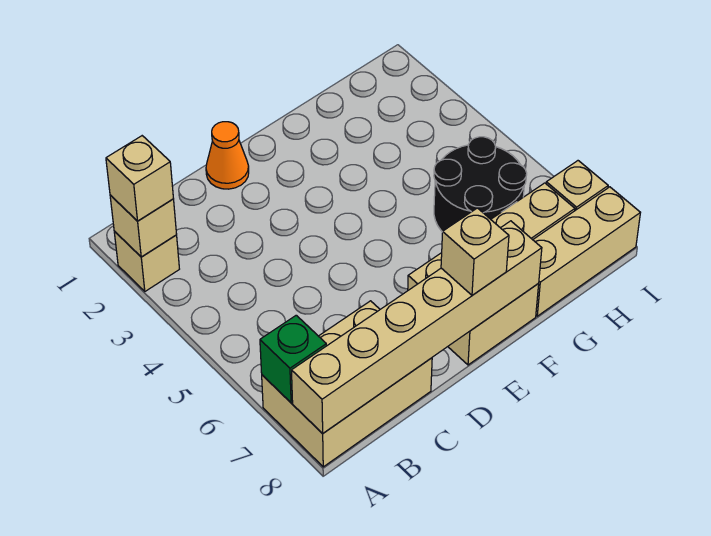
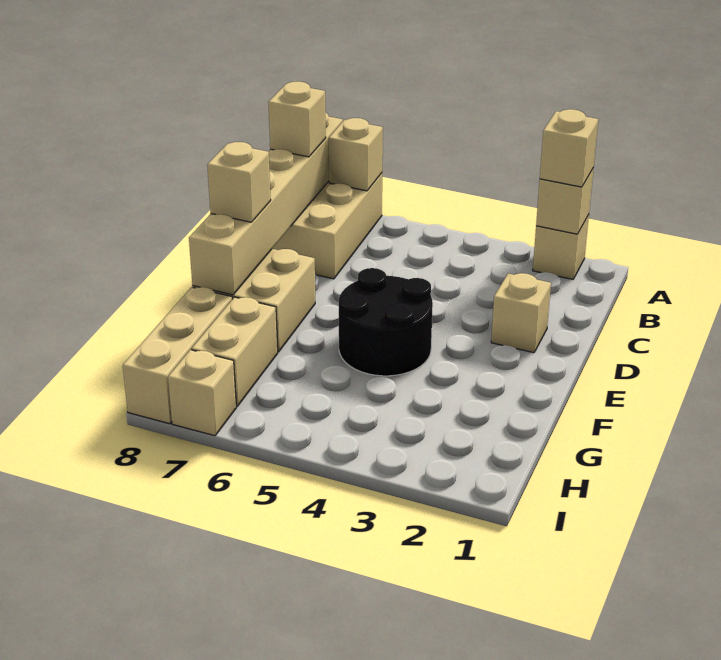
green brick A7 level 2 -> tan brick A7 level 2
none -> tan brick B8 level 3
orange cone D1 level 1 -> none
none -> tan brick D2 level 1
black round brick G5:H6 level 1 -> black round brick E4:F5 level 1

